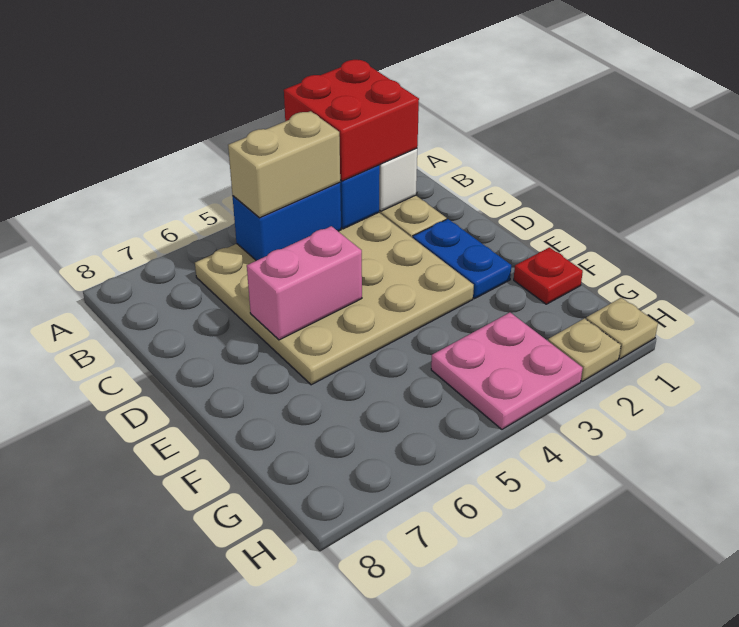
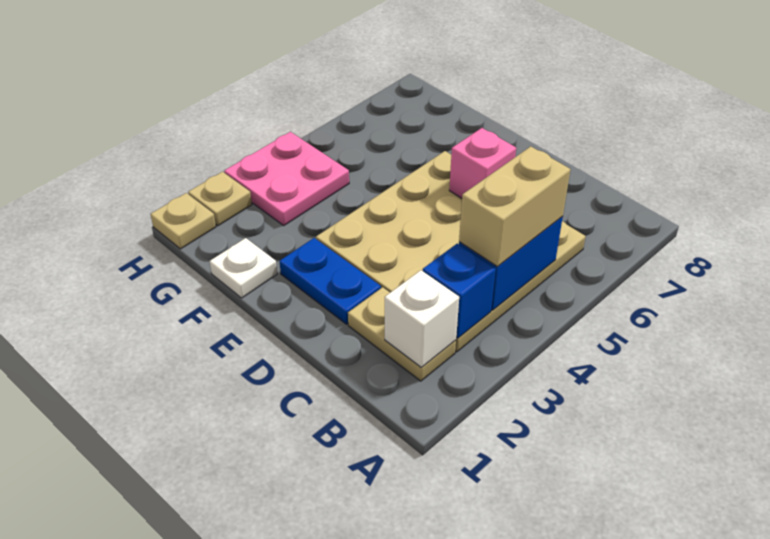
red brick A2:B3 level 3 -> none
pink brick D5:D6 level 2 -> pink brick D6 level 2
red plate F1 level 1 -> white plate F1 level 1

